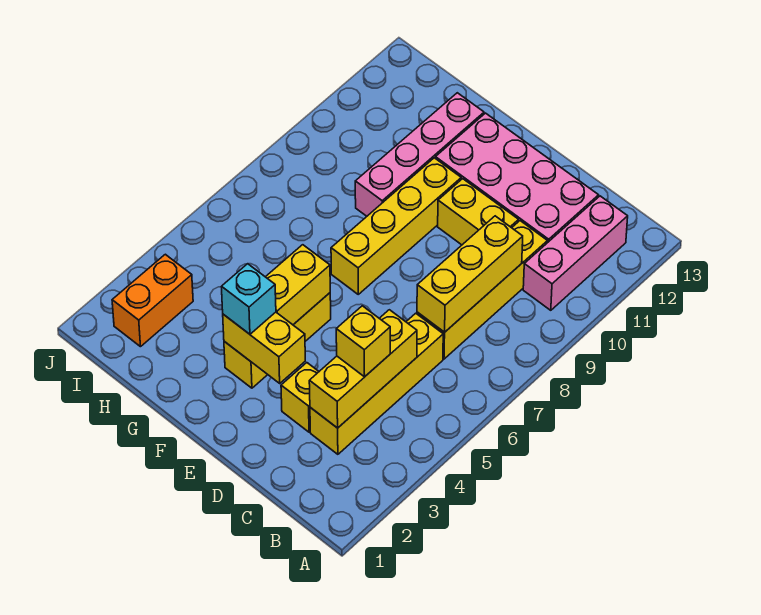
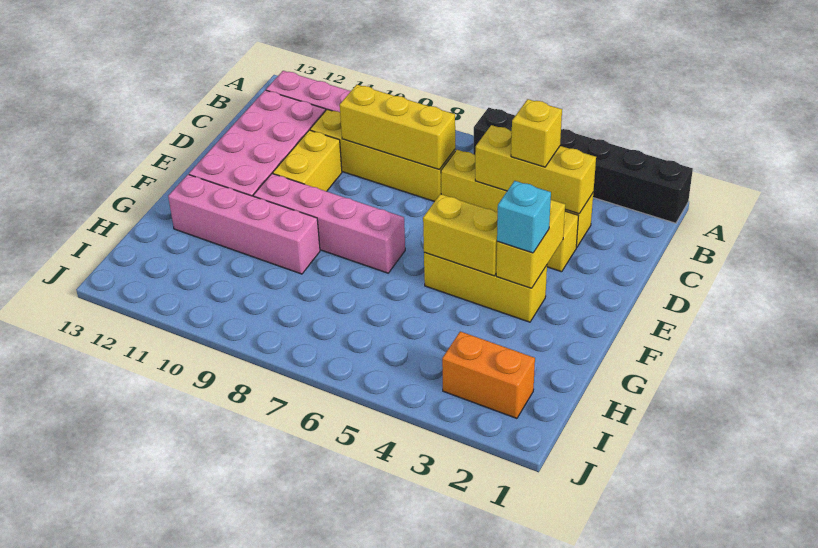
none -> black brick A1:A6 level 1
yellow brick F7:F10 level 1 -> pink brick F7:F10 level 1

